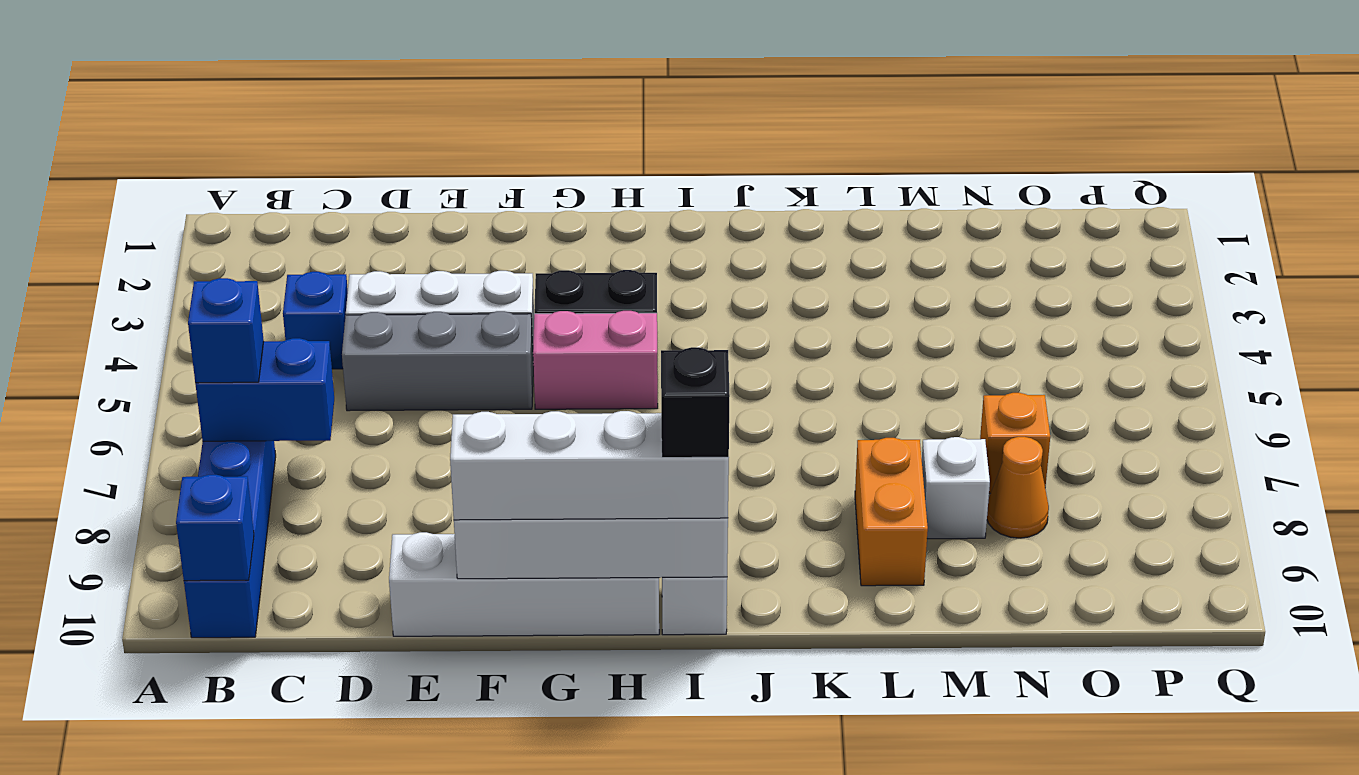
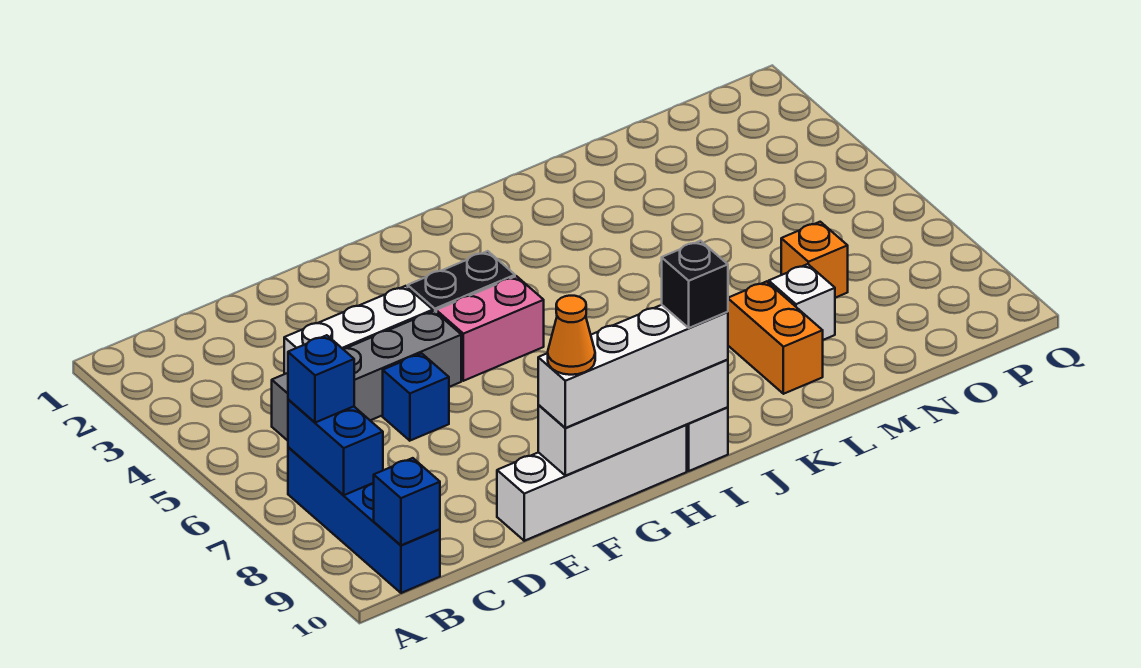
blue brick B7:C7 level 2 -> blue brick B7:B8 level 2
blue brick C4 level 1 -> blue brick E6 level 1
grey brick D5:F5 level 1 -> grey brick C5:F5 level 1
orange cone N8 level 1 -> orange cone F10 level 4

